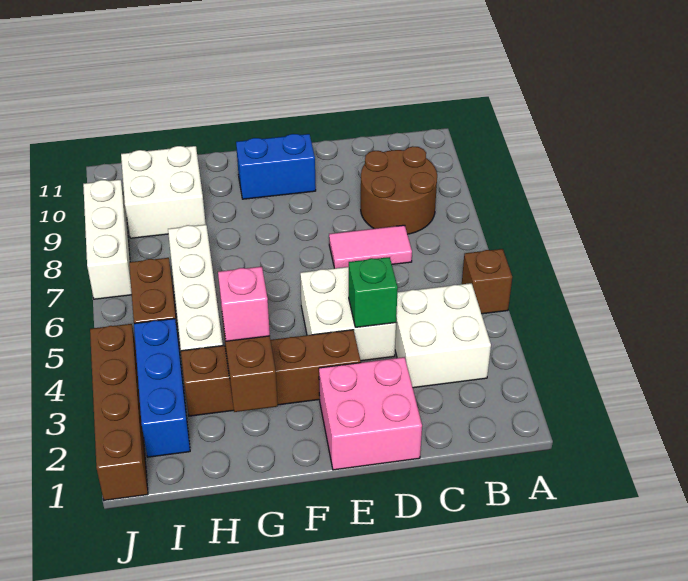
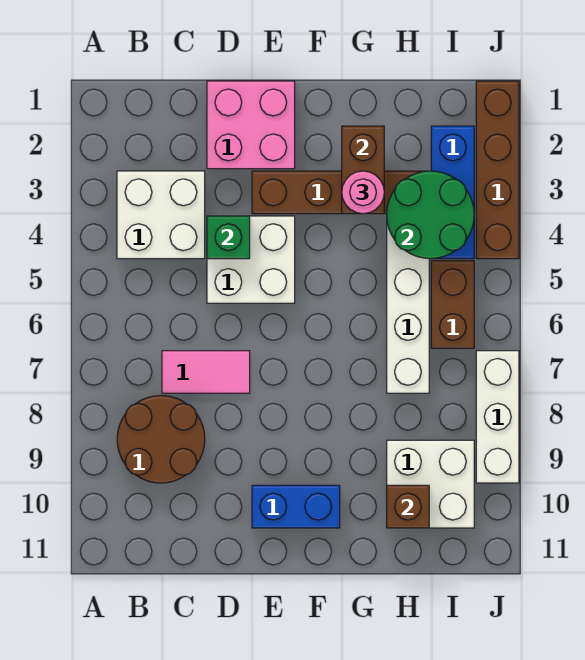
brown brick A5 level 1 -> brown brick H10 level 2
pink brick G3 level 3 -> pink round brick G3 level 3
none -> green round brick H3:I4 level 2

